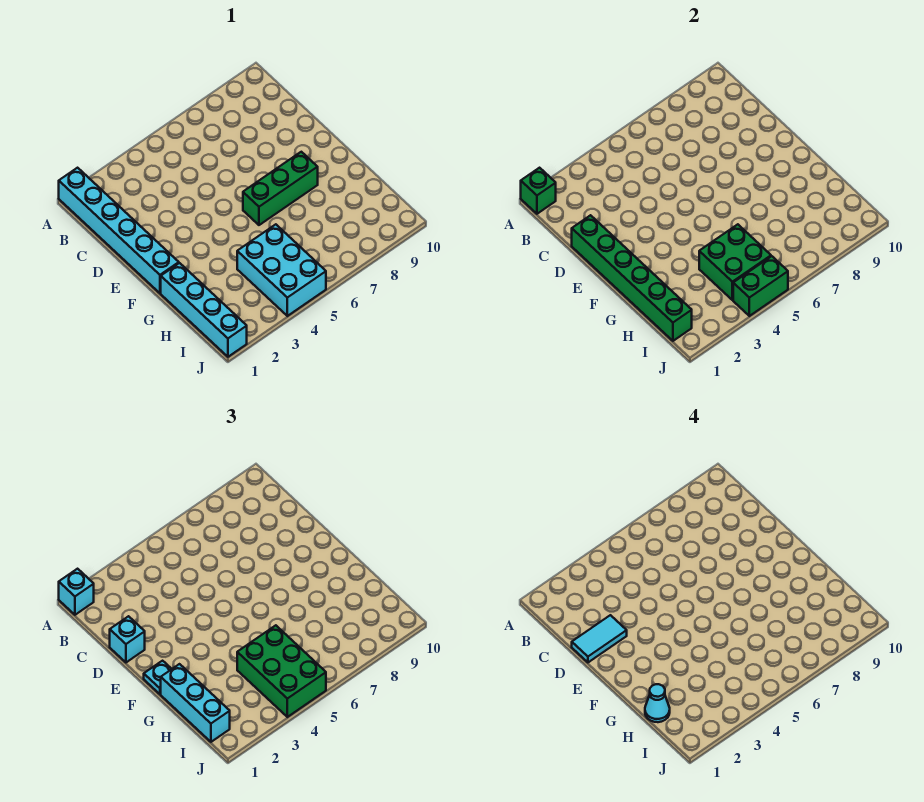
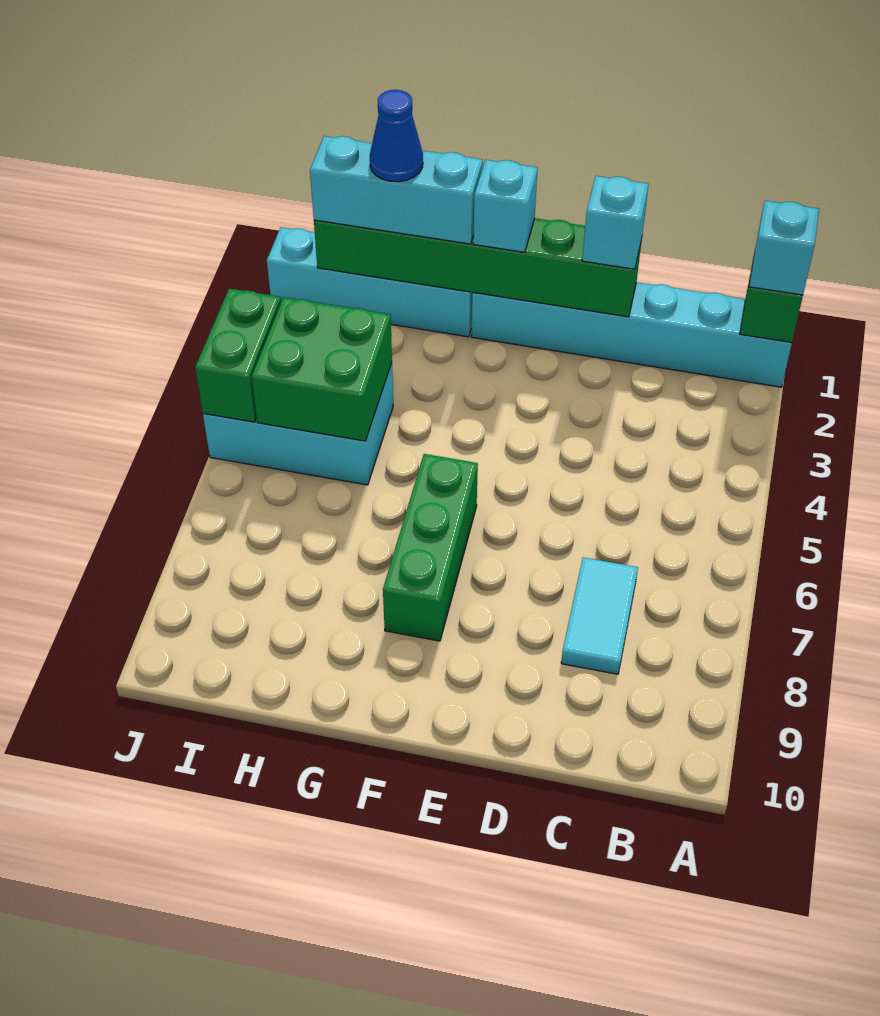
cyan tile D1:D2 level 4 -> cyan tile C7:C8 level 1
cyan plate F1 level 3 -> cyan brick F1 level 3
cyan cone H1 level 4 -> blue cone H1 level 4
green brick H4:J5 level 3 -> none

